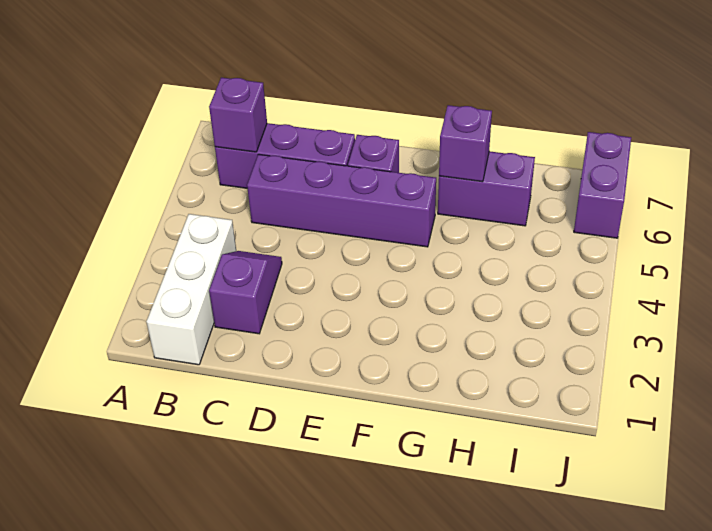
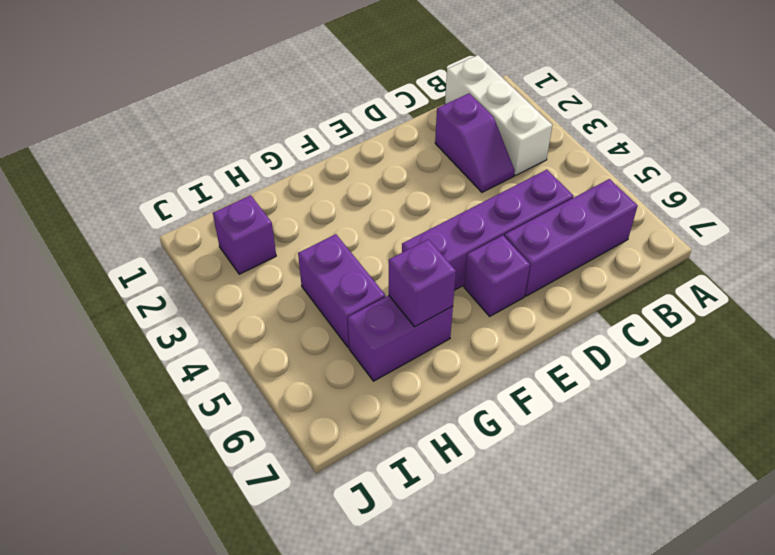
purple brick B6 level 2 -> purple brick I2 level 1
purple brick J6:J7 level 1 -> purple brick H4:H5 level 1

